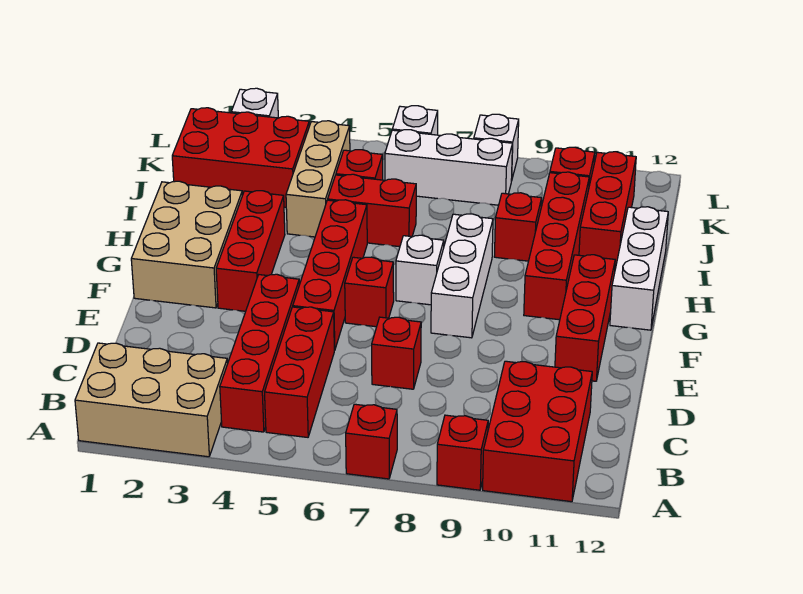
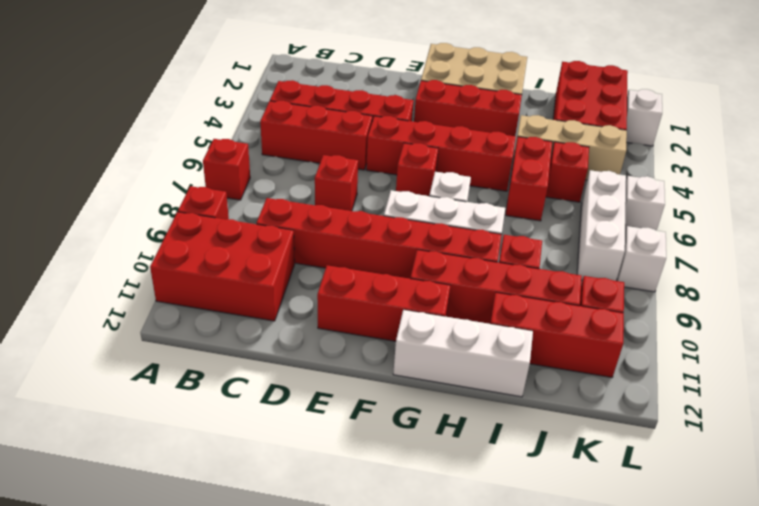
tan brick A1:B3 level 1 -> none
none -> red brick C9:H9 level 1

